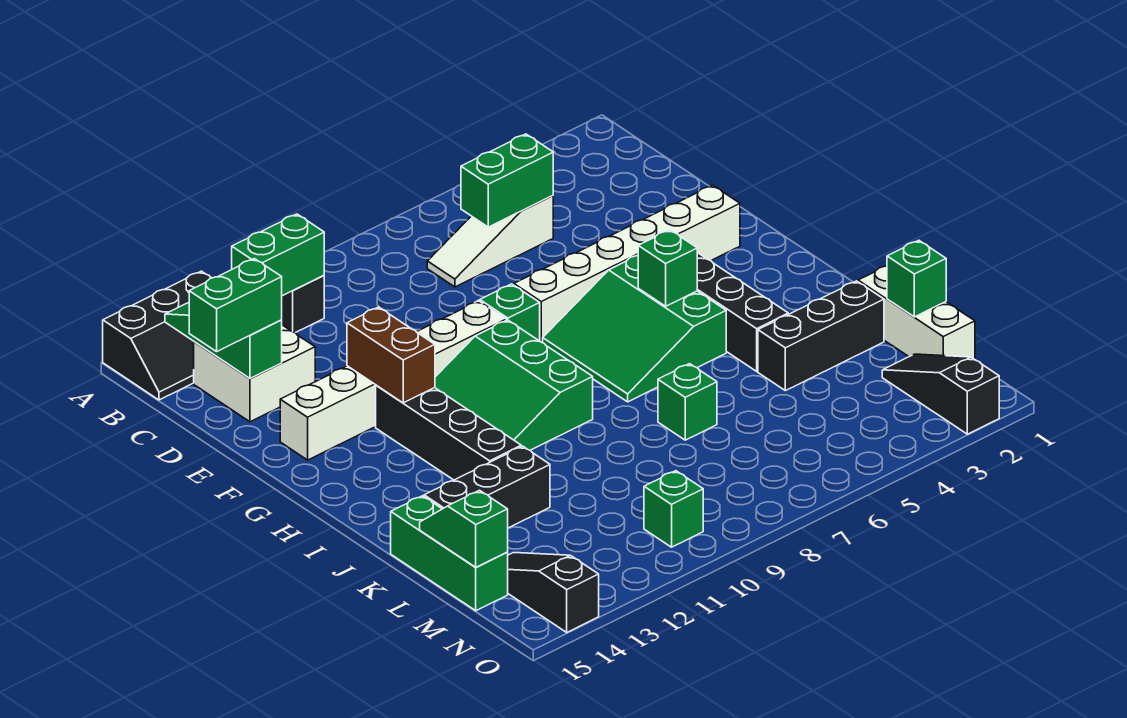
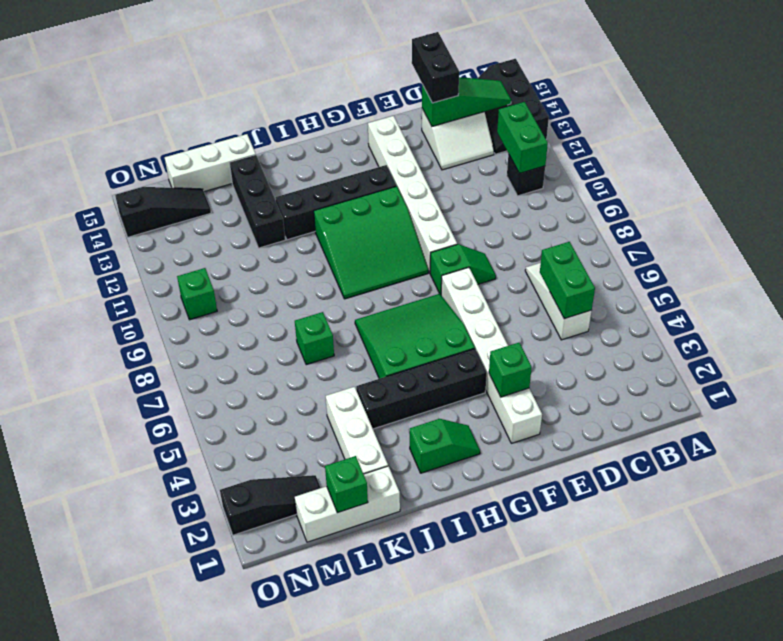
white brick C13:D14 level 1 -> white slope C13:D14 level 1 top 14
green brick D14:D15 level 3 -> black brick D14:D15 level 3
brown brick F12:G12 level 2 -> none
green slope G9:I11 level 1 top 9 -> green slope G9:I11 level 1 top 11
green brick H5 level 2 -> green brick F3 level 2
black brick K2:K4 level 1 -> white brick K2:K4 level 1
green brick K15:M15 level 1 -> white brick K15:M15 level 1
green slope L15:M15 level 2 top M -> green slope H2:I2 level 1 top I

